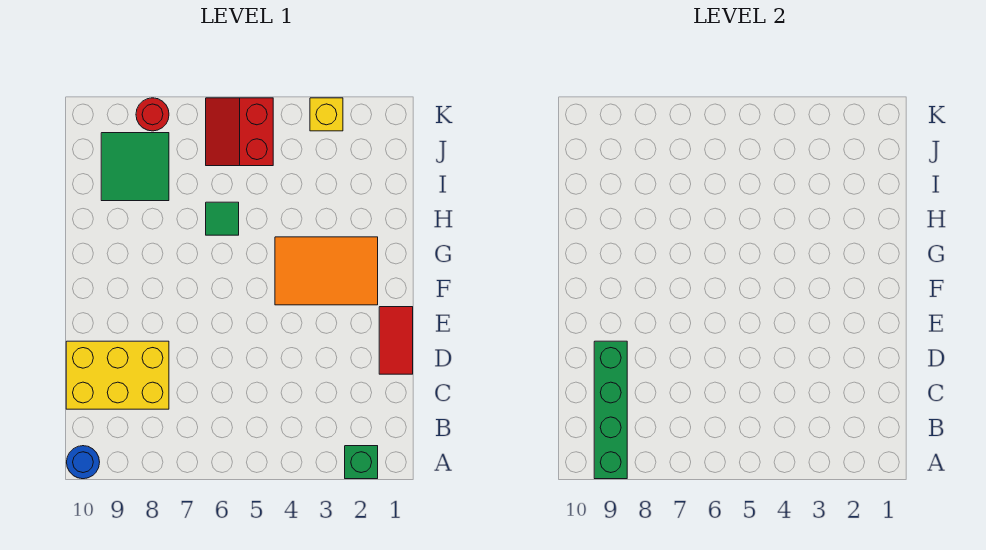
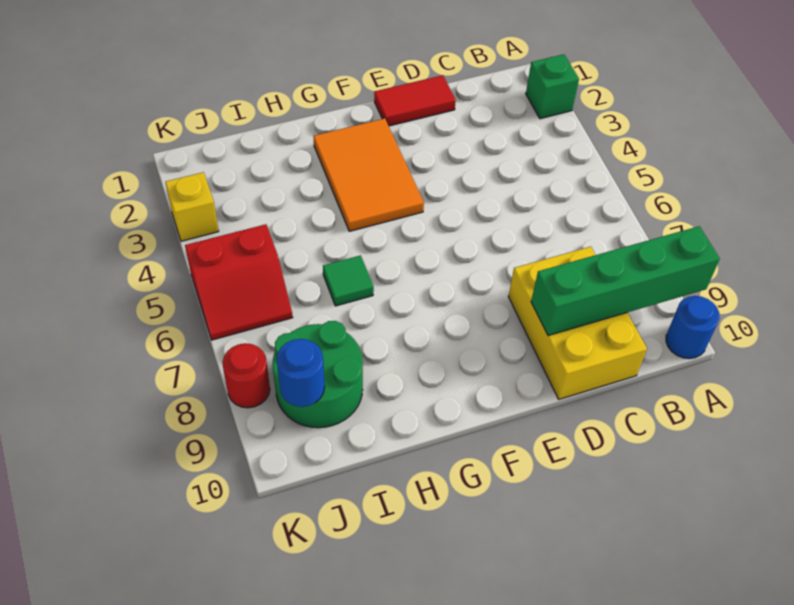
green tile I8:J9 level 1 -> green round brick I8:J9 level 1
none -> blue round brick J9 level 2

